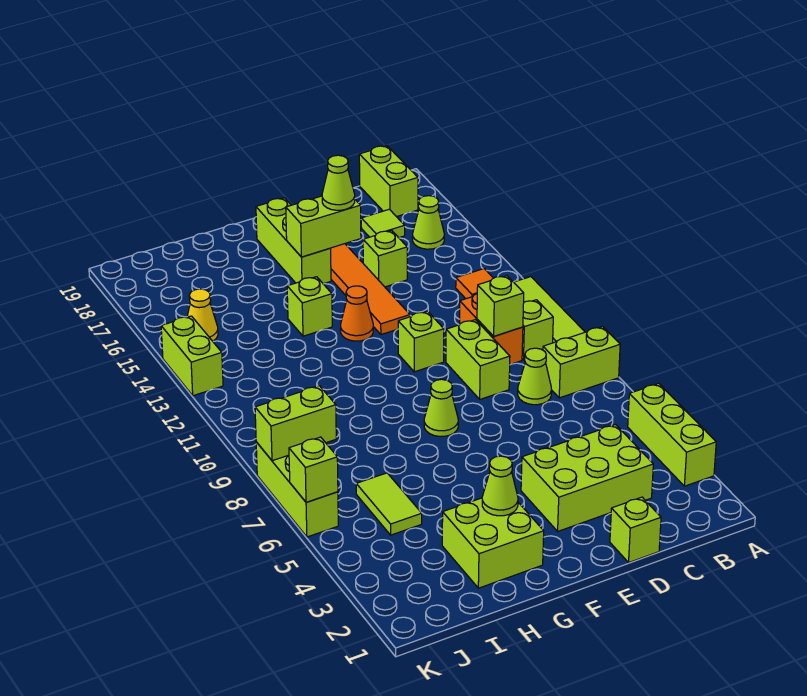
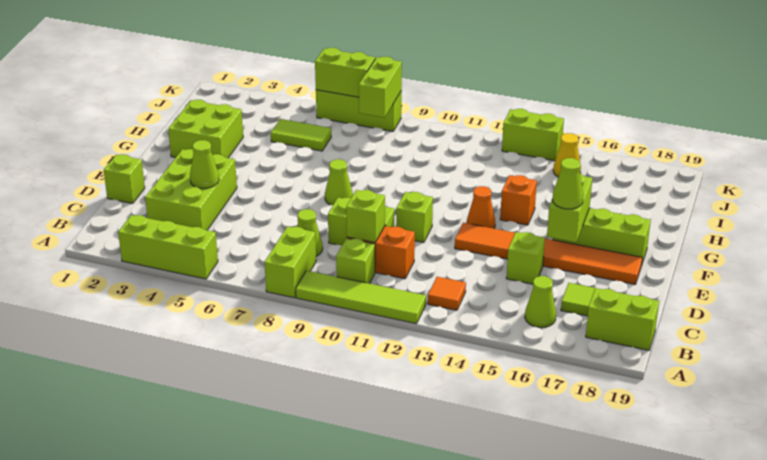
lime cone G3 level 2 -> lime cone D4 level 2
lime brick G14 level 1 -> orange brick G14 level 1
lime brick K6 level 2 -> lime brick K6:K7 level 2

